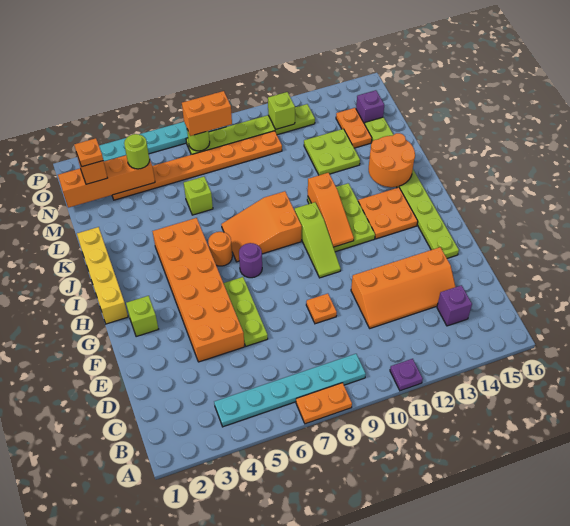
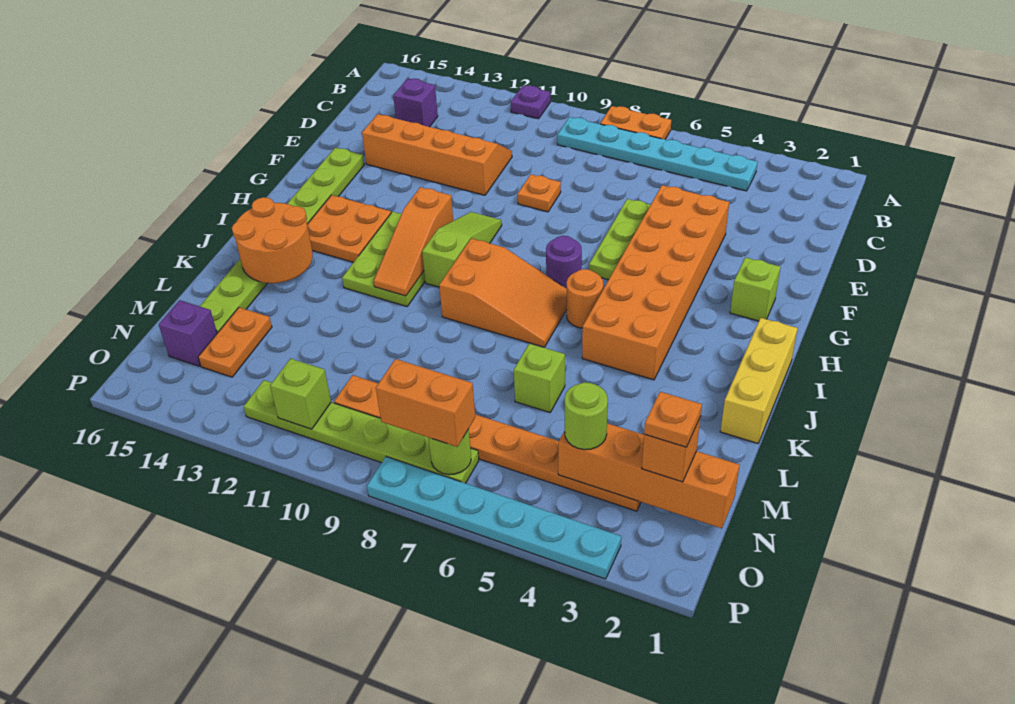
yellow brick H1:K1 level 1 -> yellow brick I1:K1 level 1
orange slope H11:J11 level 2 top J -> orange slope H11:J11 level 2 top H
lime plate L12:M13 level 1 -> none

